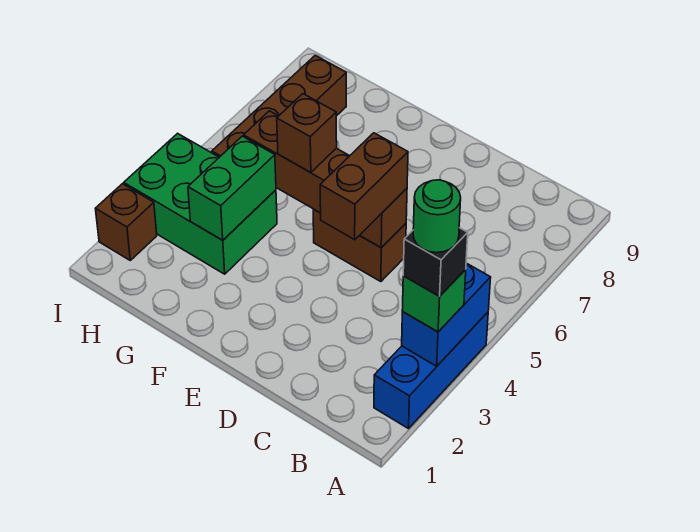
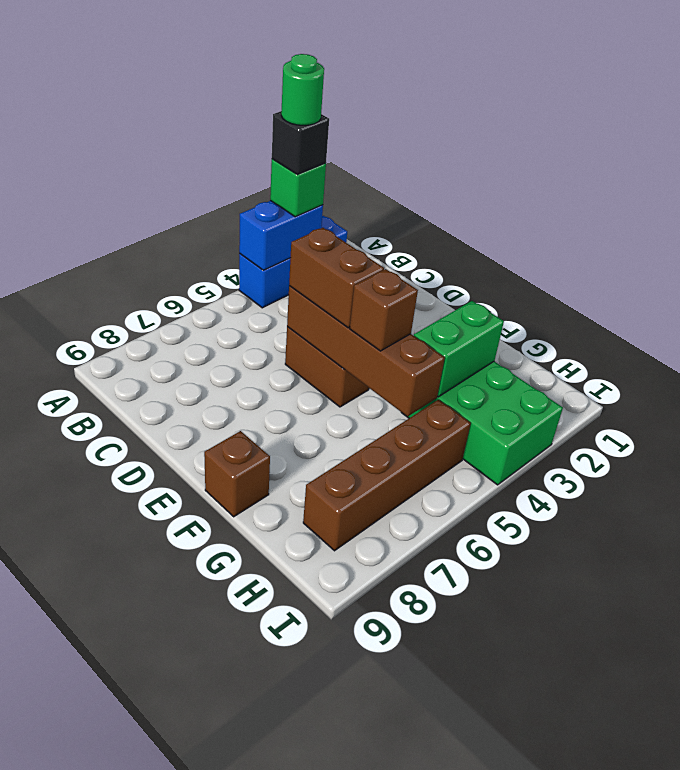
brown brick D4:D5 level 3 -> brown brick D5:E5 level 3
brown brick I2 level 1 -> brown brick F9 level 1

